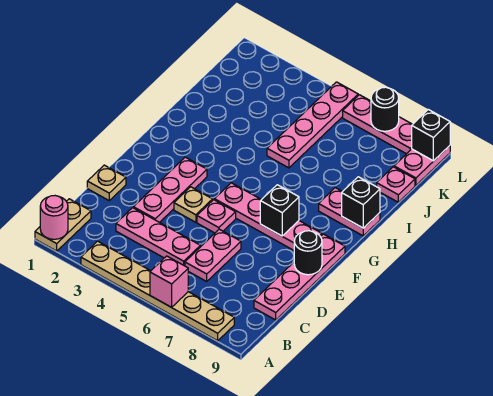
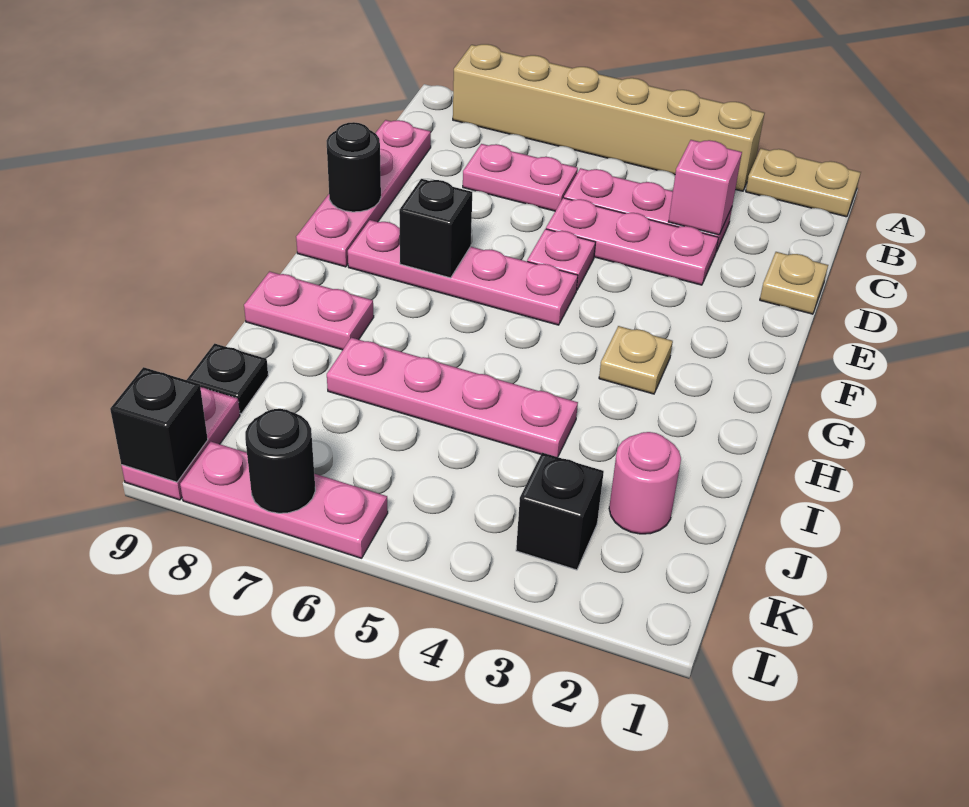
tan plate A1:B1 level 1 -> tan plate A1:A2 level 1
pink round brick A1 level 2 -> pink round brick J2 level 1
tan plate A3:A8 level 1 -> tan brick A3:A8 level 1
pink brick A6 level 2 -> pink brick C3 level 2
pink plate C6:D6 level 1 -> pink plate C6:C7 level 1
pink plate D3:F3 level 1 -> pink plate D3:D5 level 1
tan plate E4 level 1 -> tan plate G3 level 1
black brick H9 level 2 -> black brick K3 level 1
pink plate I5:L5 level 1 -> pink plate I4:I7 level 1
pink plate J9 level 1 -> black plate J9 level 1

